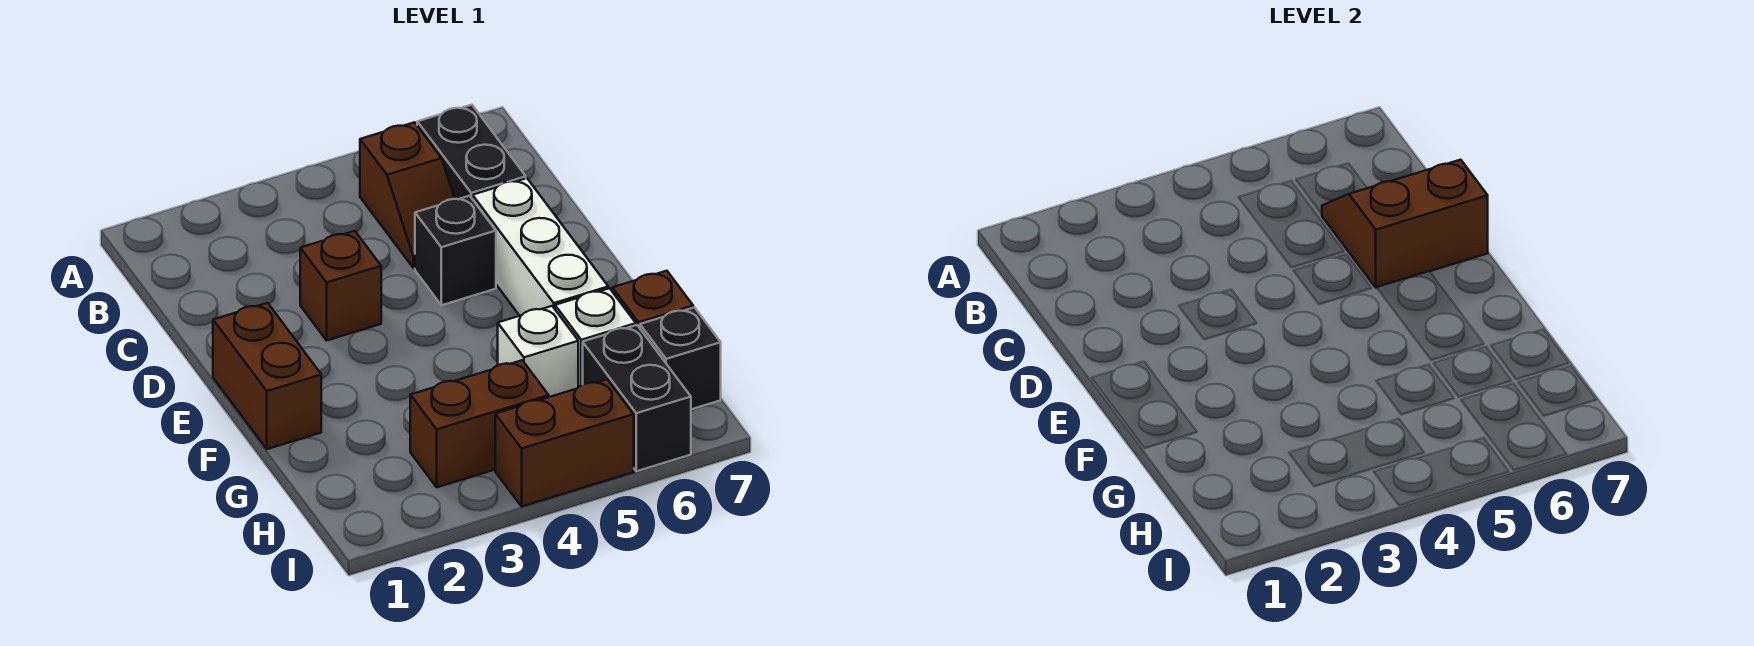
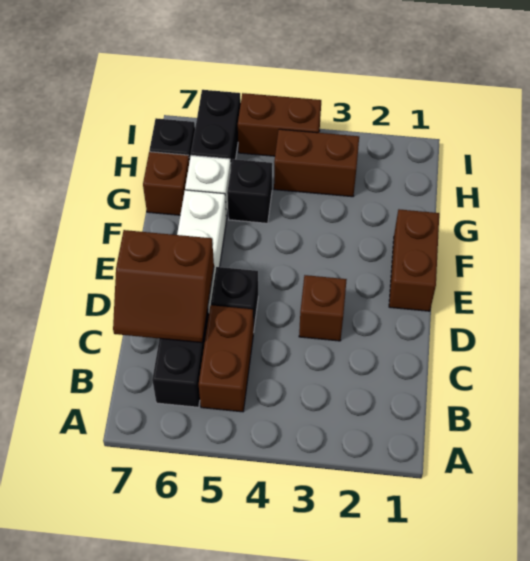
brown slope B5:C5 level 1 top B -> brown brick B5:C5 level 1
white brick G5 level 1 -> black brick G5 level 1

